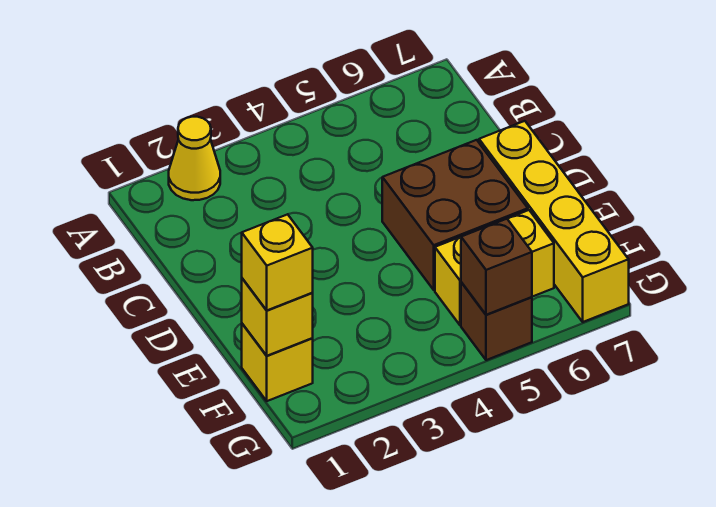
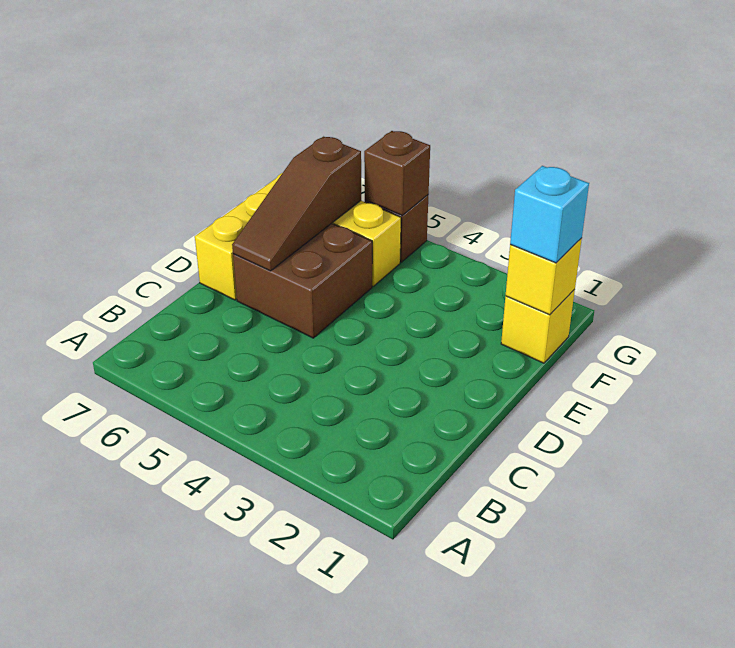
yellow cone A2 level 1 -> none
none -> brown slope D6:F6 level 2 top F
yellow brick F1 level 3 -> cyan brick F1 level 3

